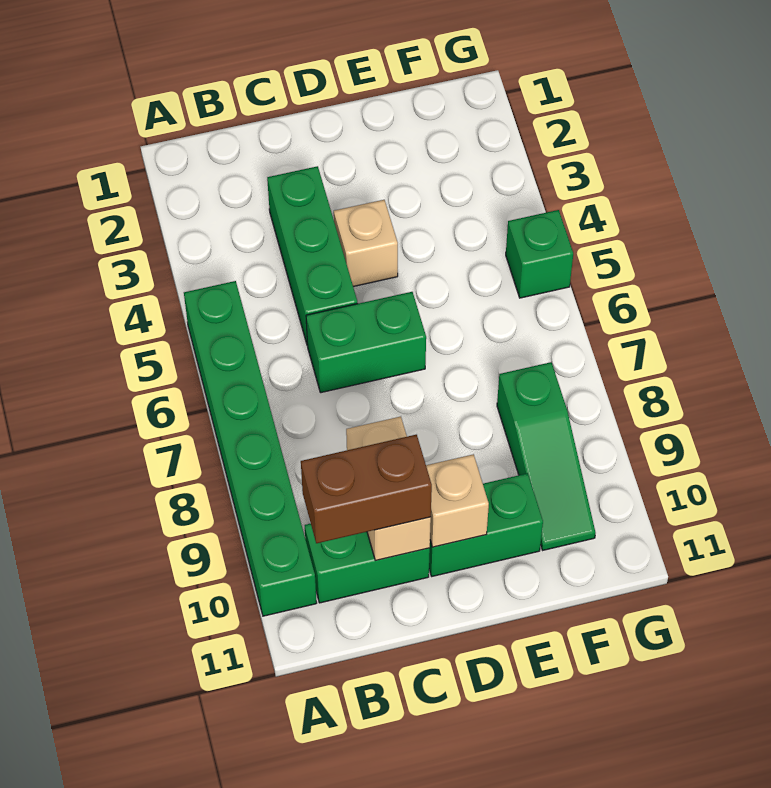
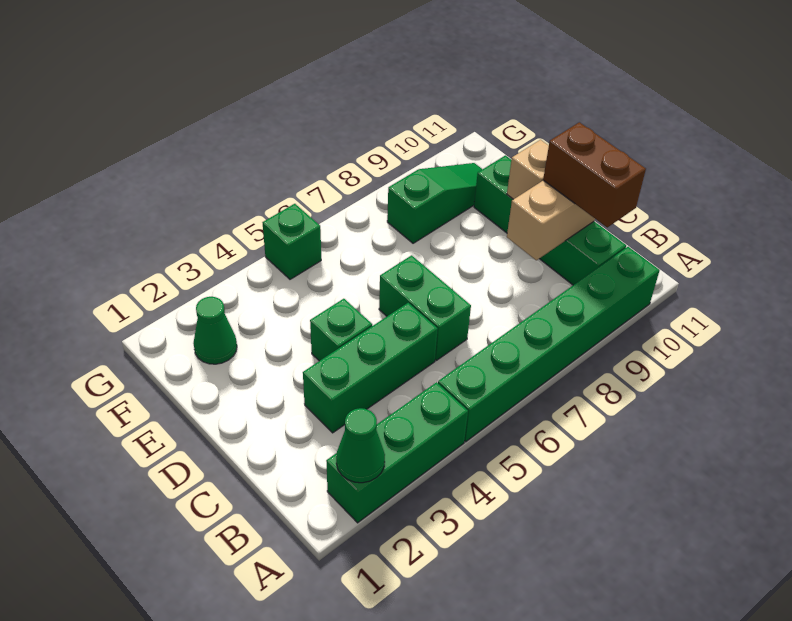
none -> green brick A2:A4 level 1
none -> green cone A2 level 2
tan brick D4 level 1 -> green brick D4 level 1
none -> green cone F2 level 1

